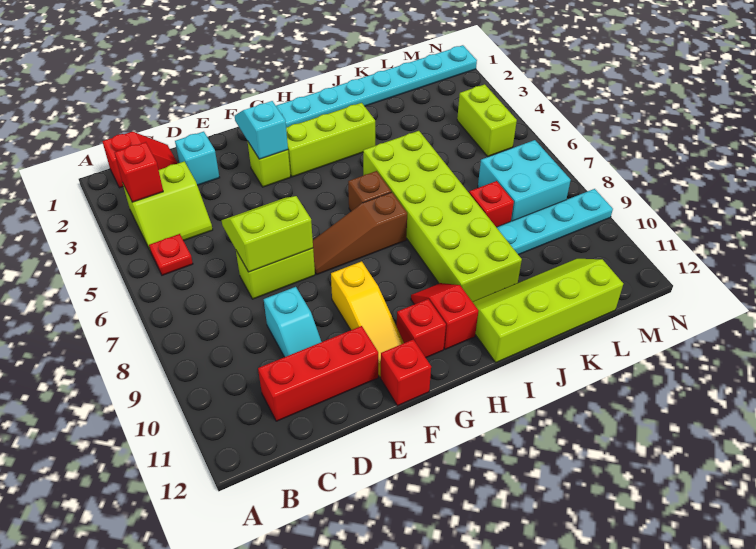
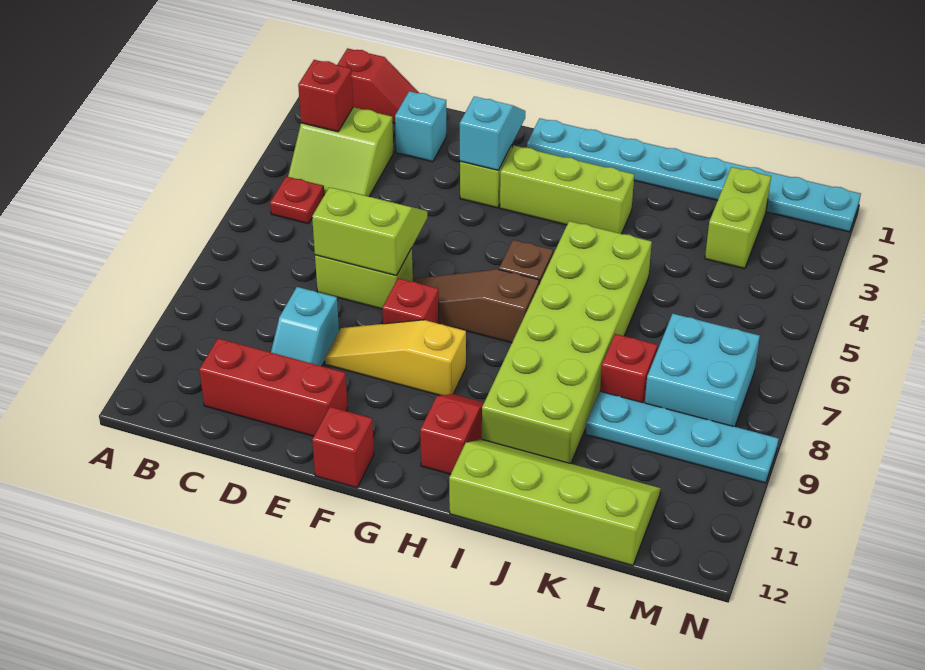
yellow slope F9:F11 level 1 top 9 -> yellow slope E9:G9 level 1 top G
red brick G11 level 1 -> red brick F8 level 1
lime brick M4:M5 level 1 -> lime brick L2:L3 level 1

